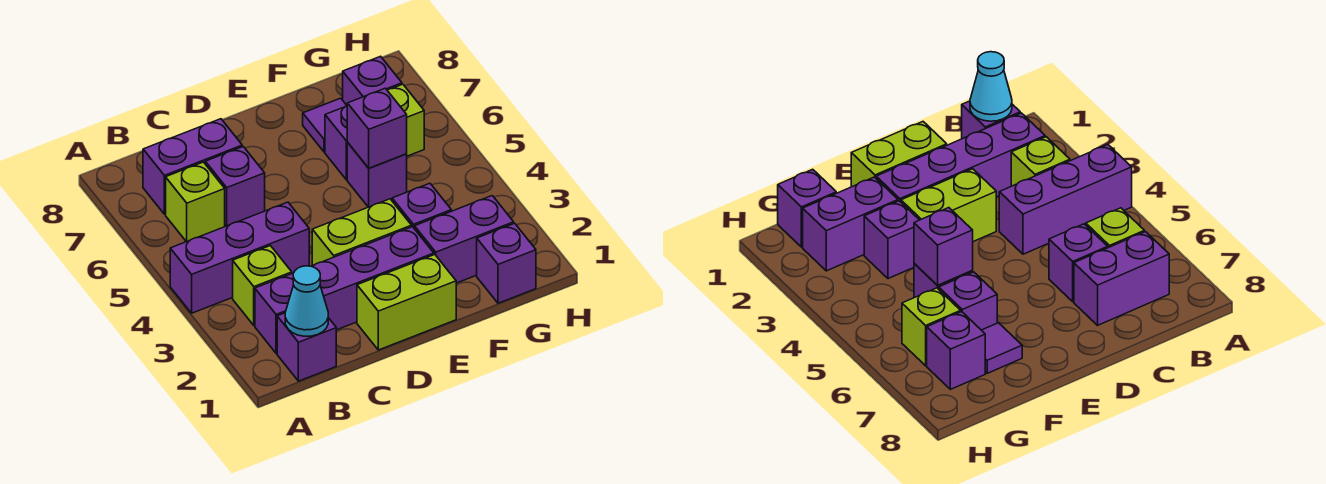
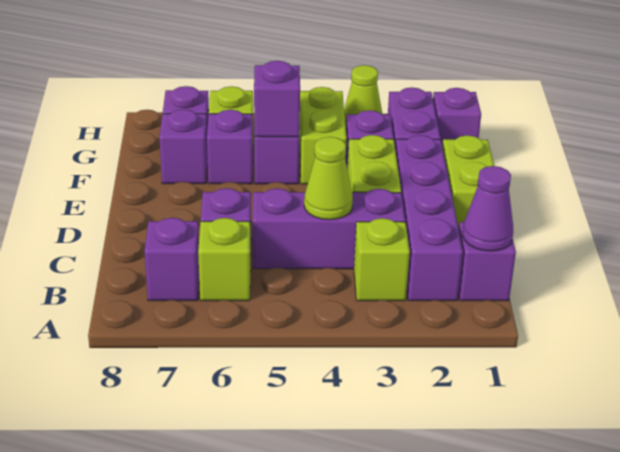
purple brick A4:C4 level 1 -> purple brick C3:C5 level 1
cyan cone B1 level 2 -> purple cone B1 level 2
purple brick B7:C7 level 1 -> purple brick B7 level 1
none -> lime cone C4 level 2
none -> lime brick F4:G4 level 1
purple tile F7 level 1 -> purple brick F7 level 1
none -> lime cone H3 level 1

